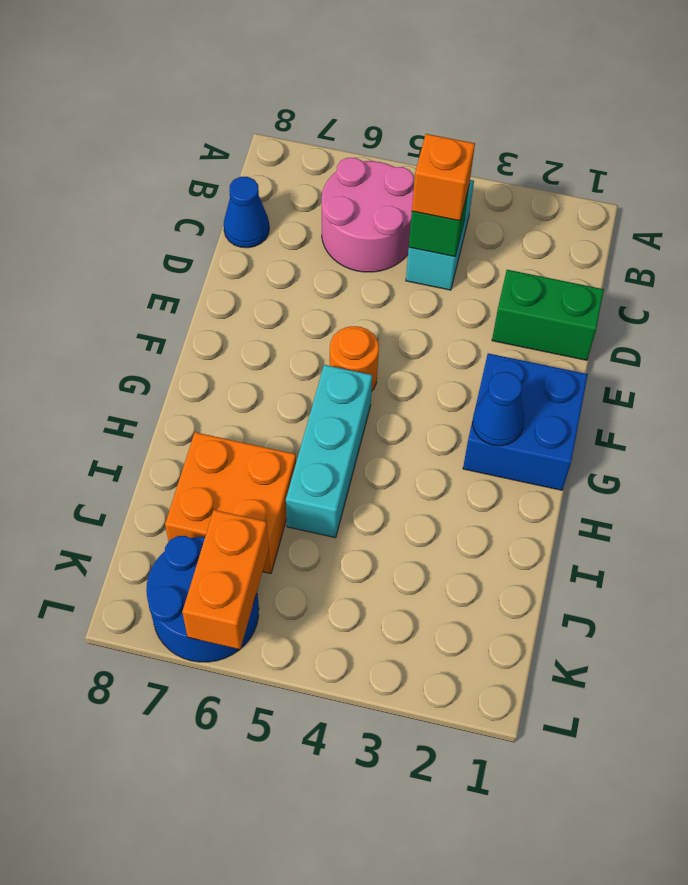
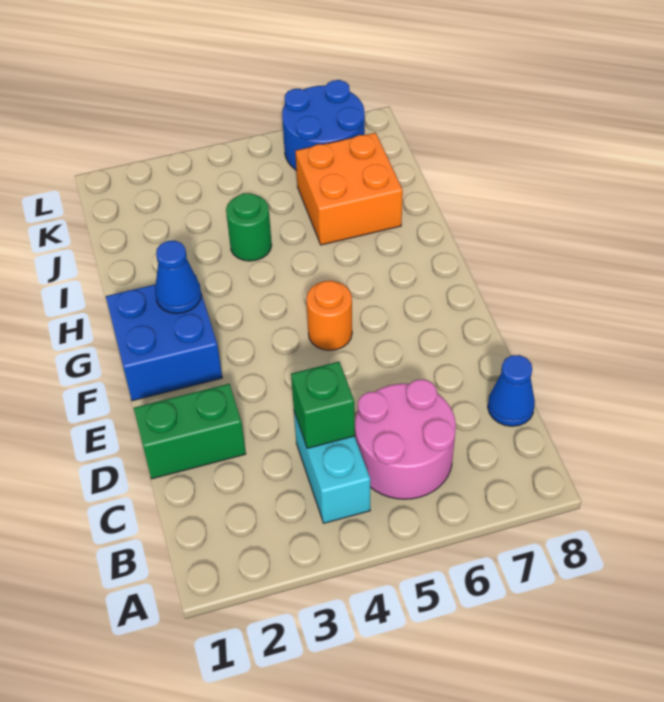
orange brick C4 level 3 -> none
cyan brick G5:I5 level 1 -> none
none -> green round brick I4 level 1
orange brick K6:L6 level 2 -> none

